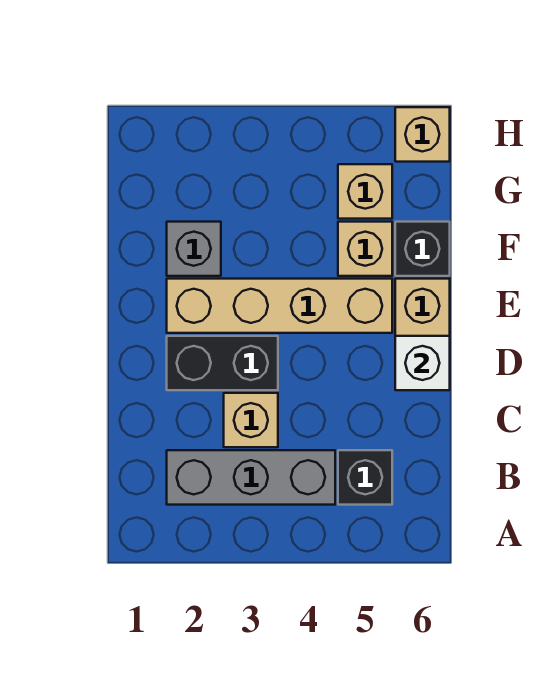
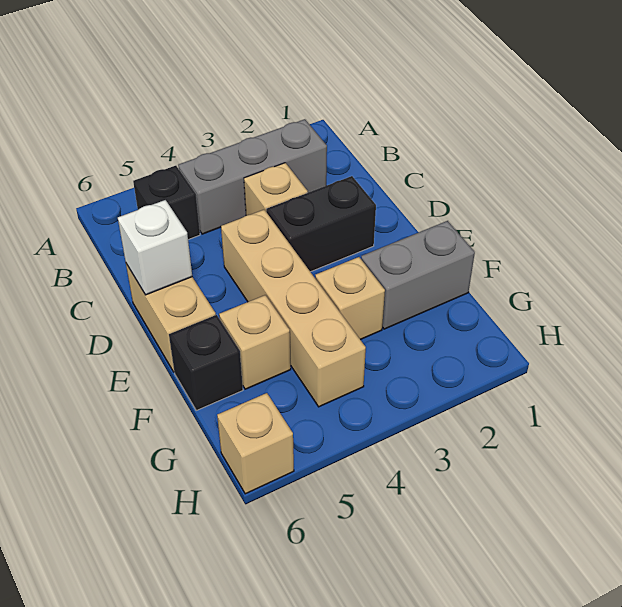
tan brick E2:E5 level 1 -> tan brick D4:G4 level 1
grey brick F2 level 1 -> grey brick F1:F2 level 1
tan brick G5 level 1 -> tan brick F3 level 1

